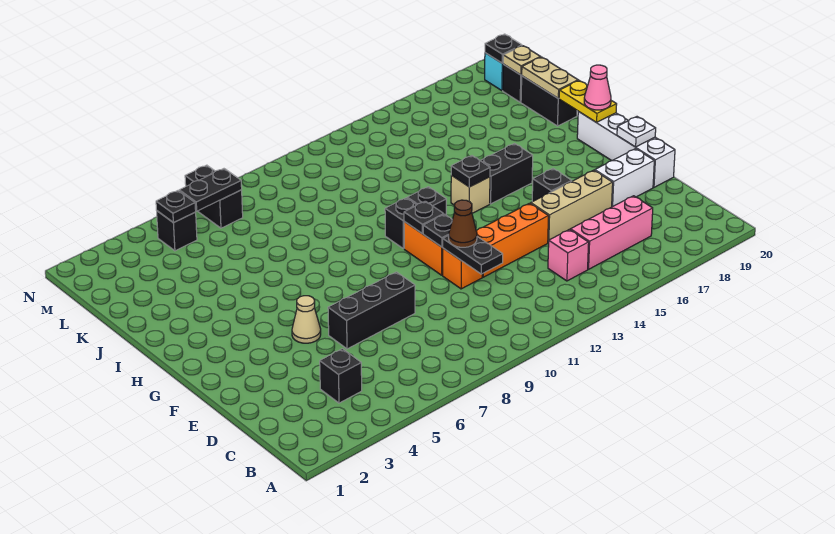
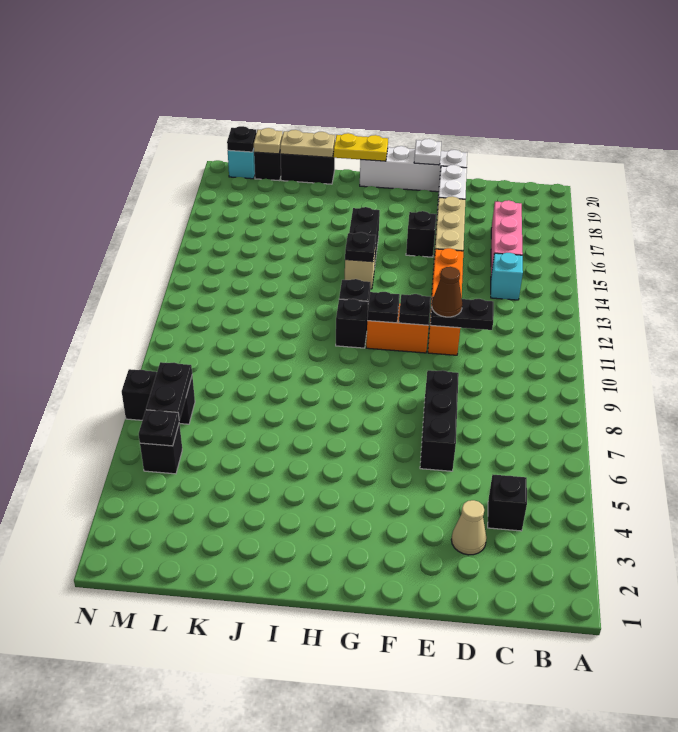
pink brick C14 level 1 -> cyan brick C14 level 1
tan cone F5 level 1 -> tan cone D3 level 1
pink cone H20 level 3 -> none

